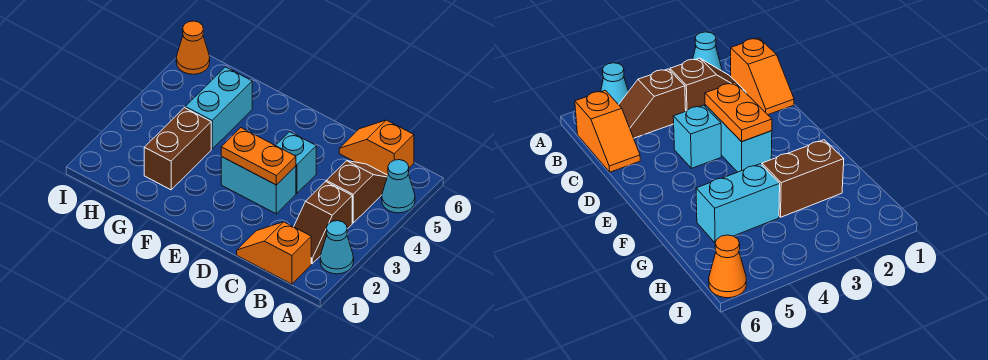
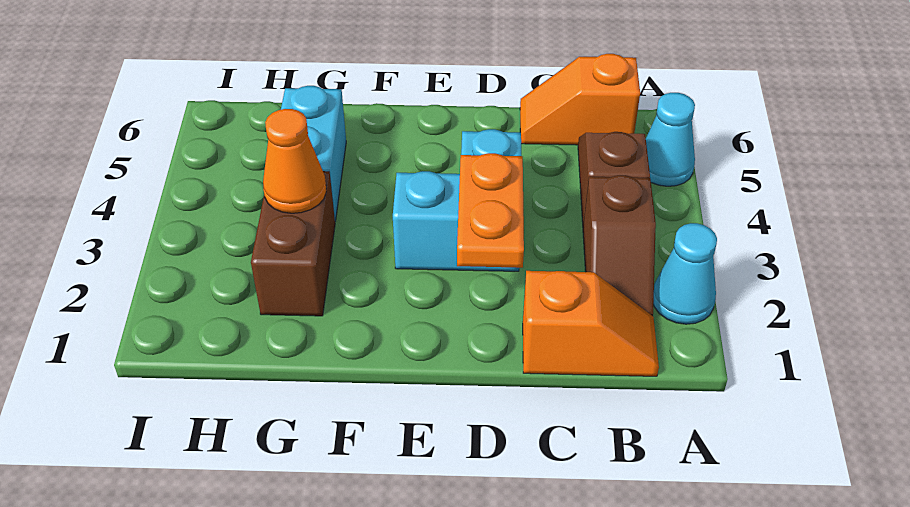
orange slope B1:C1 level 1 top B -> orange slope B1:C1 level 1 top C
orange plate D3:E3 level 2 -> orange plate D2:D3 level 2
orange cone I6 level 1 -> orange cone G3 level 2

